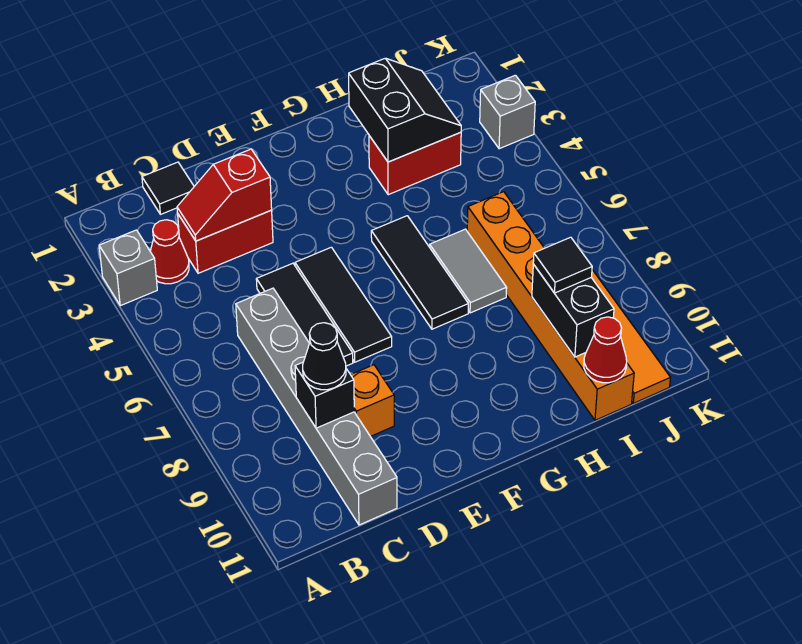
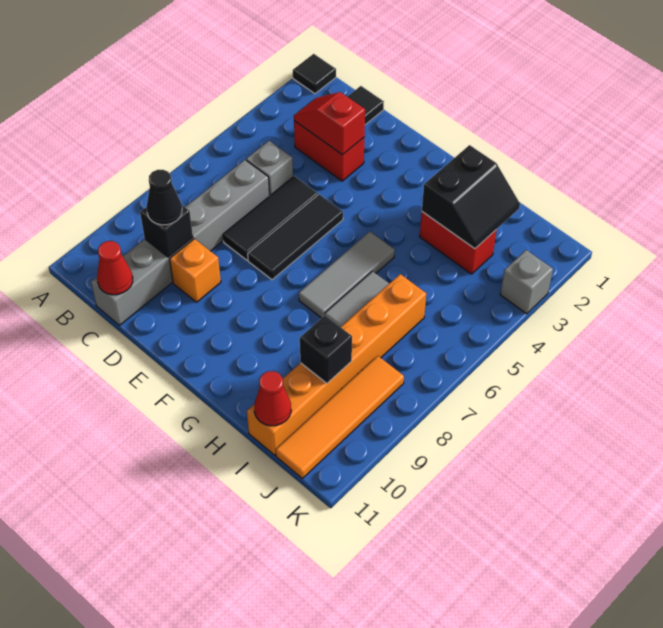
grey brick A3 level 1 -> grey brick C5 level 1
red cone B3 level 1 -> red cone C11 level 2
black tile G5:G7 level 1 -> grey tile G5:G7 level 1
black brick I9:I10 level 2 -> black brick I9 level 2
black tile I9 level 3 -> black tile A1 level 1

